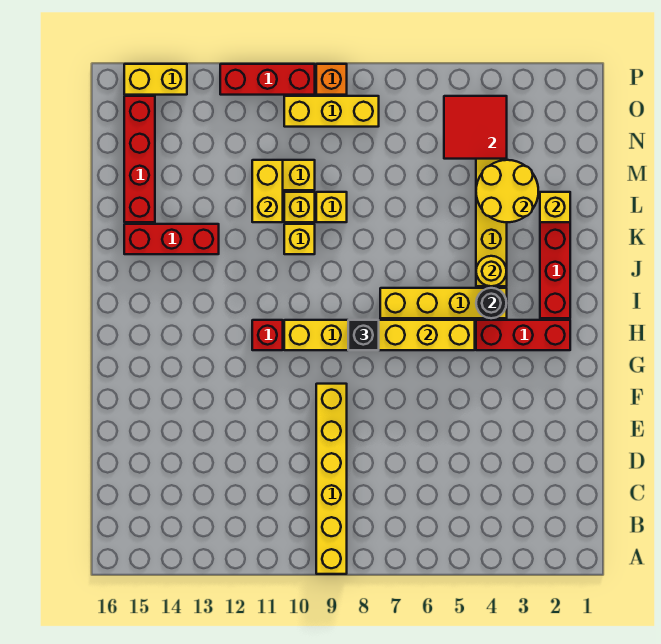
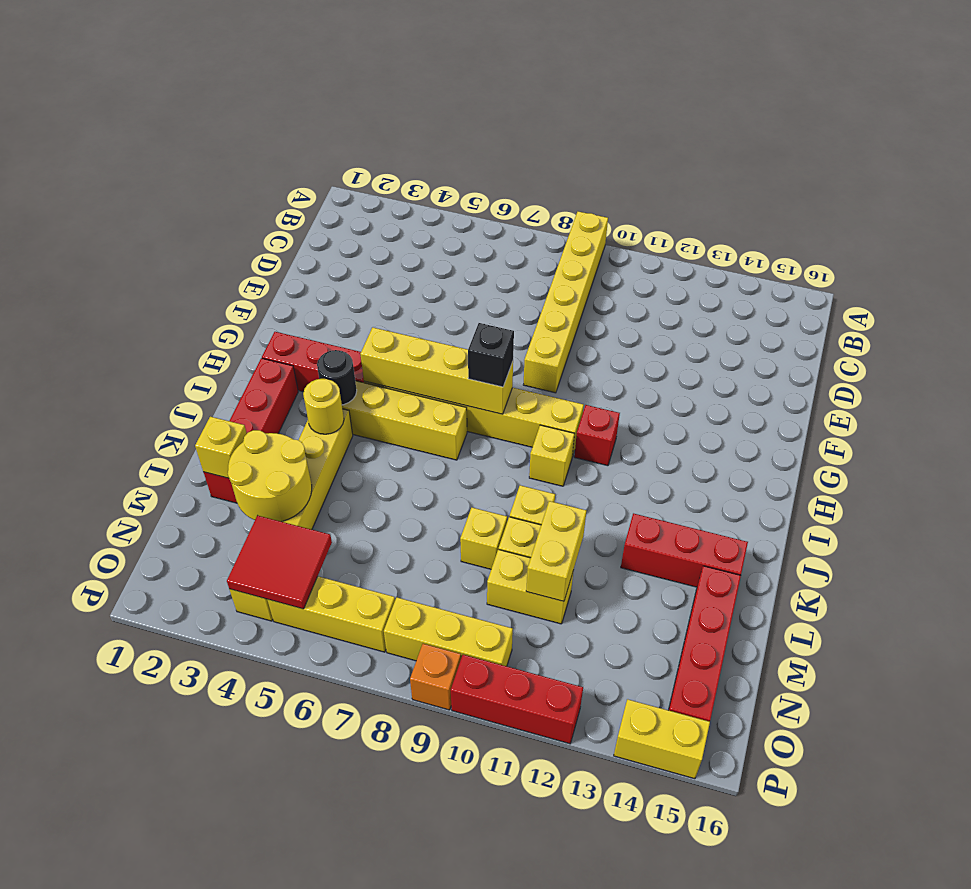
none -> yellow brick I10 level 1
none -> yellow brick O5:O7 level 1

